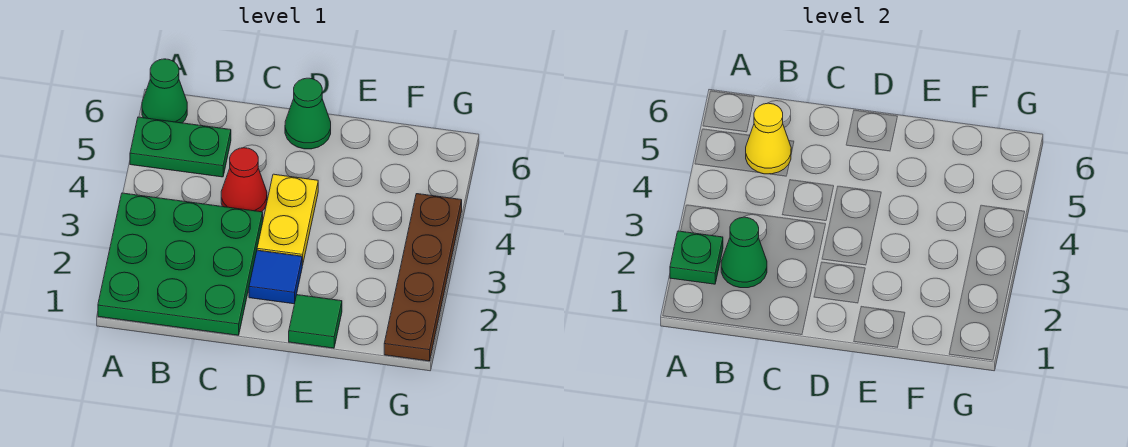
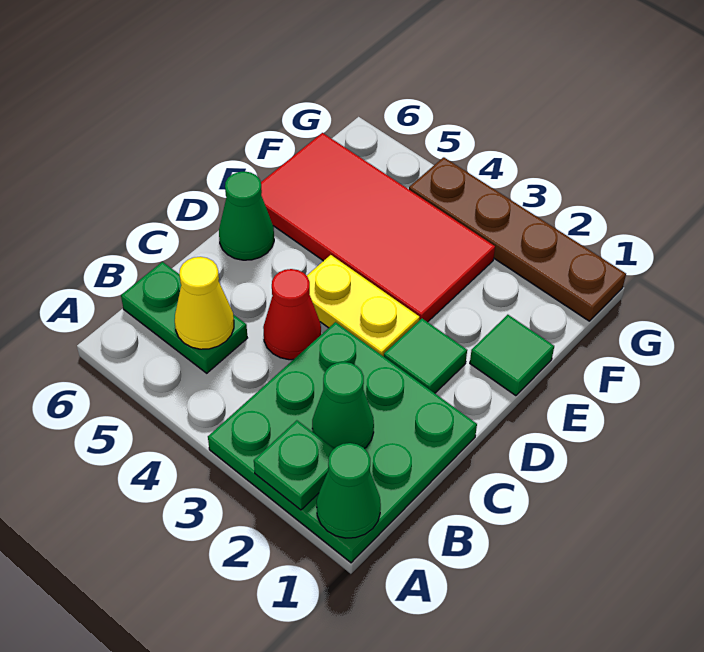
green plate A5:B5 level 1 -> green plate B5:B6 level 1
green cone A6 level 1 -> green cone A1 level 2
blue tile D2 level 1 -> green tile D2 level 1
none -> red tile E3:F6 level 1

